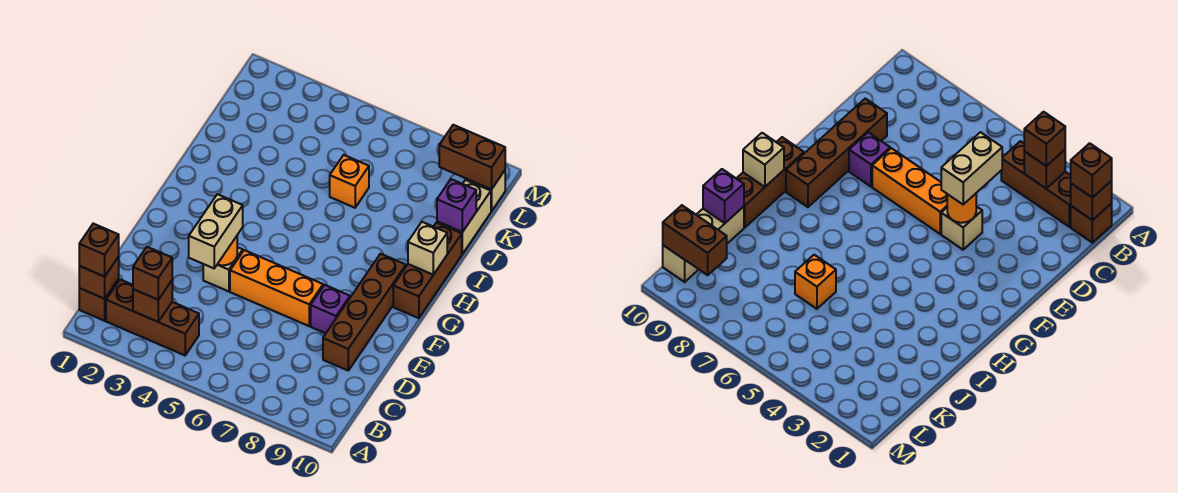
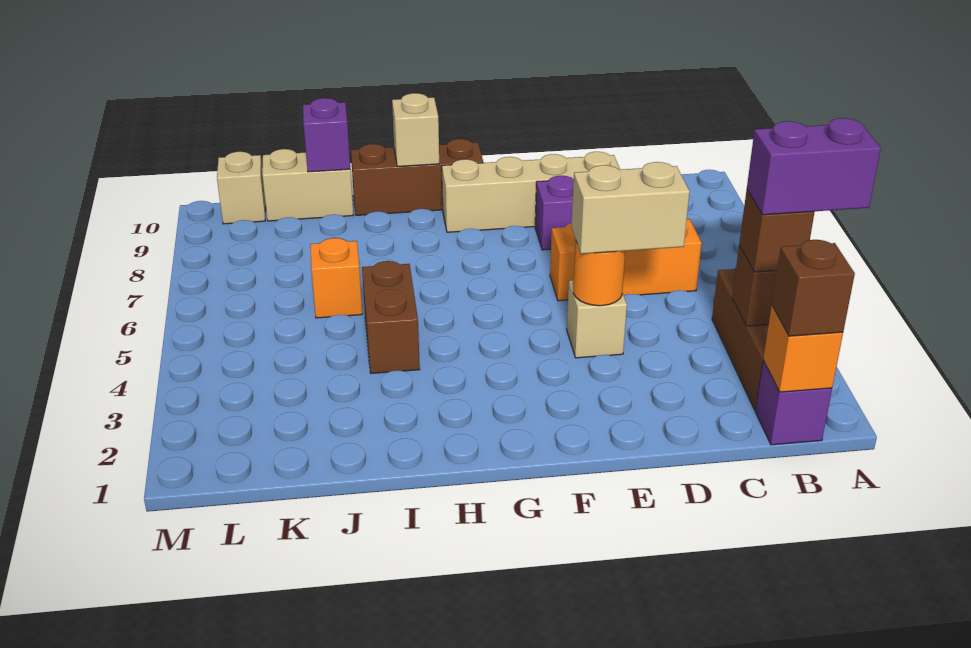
none -> purple brick A3:B3 level 4
brown brick B1 level 1 -> purple brick B1 level 1
brown brick B1 level 2 -> orange brick B1 level 2
brown brick D9:G9 level 1 -> tan brick D9:G9 level 1
orange brick E5:E7 level 1 -> orange brick C6:E6 level 1
brown brick L9:L10 level 2 -> brown brick I4:I5 level 1

